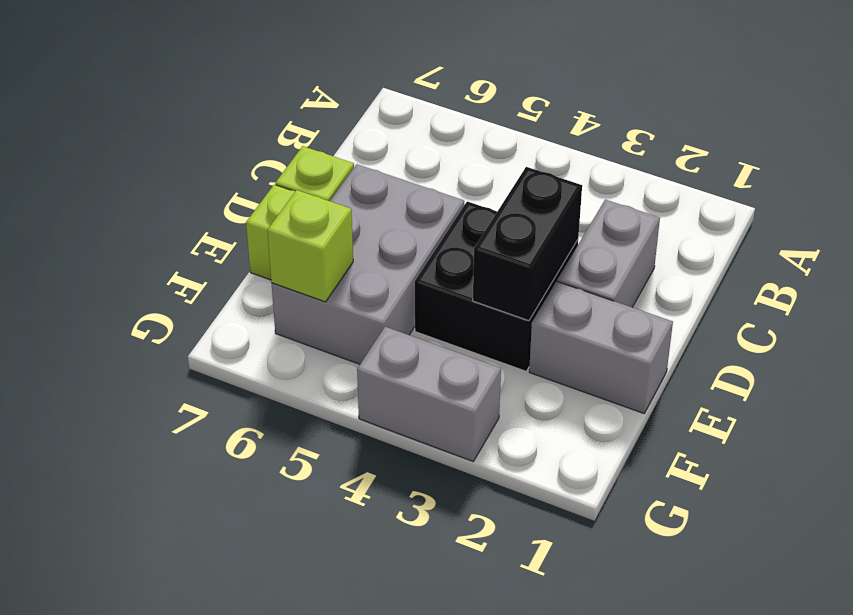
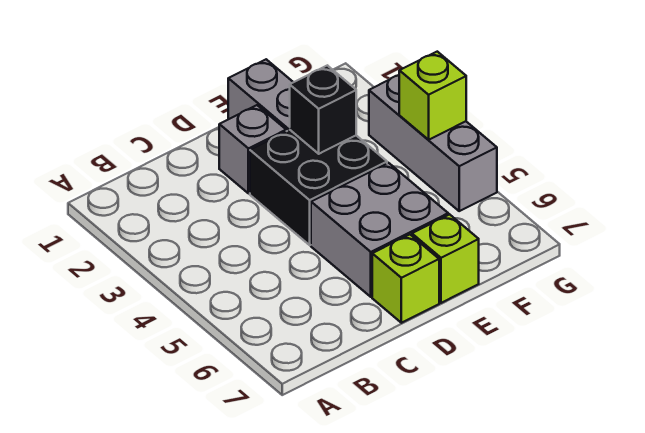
grey brick C2:D2 level 1 -> grey brick D2 level 1
black brick D3:E3 level 2 -> black brick E3 level 2
grey brick D5:F6 level 1 -> grey brick D5:E6 level 1
lime brick F6 level 2 -> lime brick G4 level 2
grey brick G3:G4 level 1 -> grey brick G3:G5 level 1

